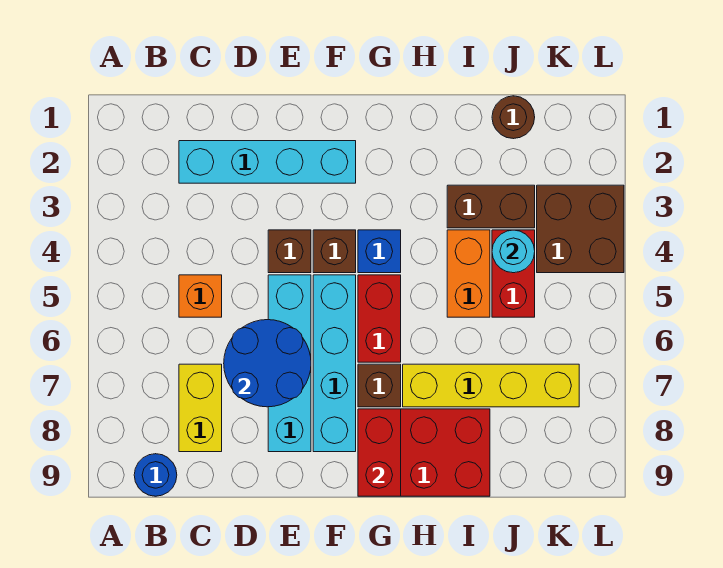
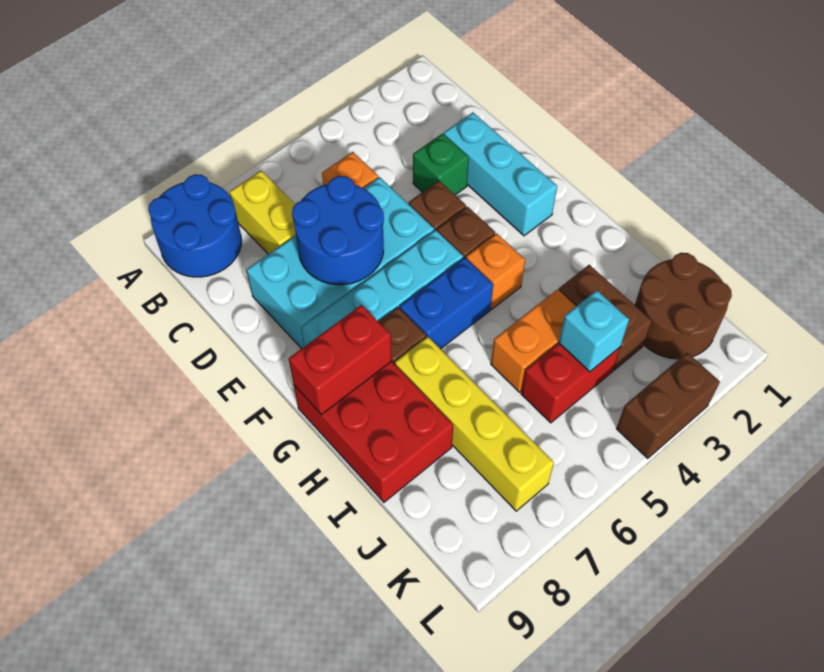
blue round brick B9 level 1 -> blue round brick A8:B9 level 1
cyan brick C2:F2 level 1 -> cyan brick D2:F2 level 1
yellow brick C7:C8 level 1 -> yellow brick B7:C7 level 1
none -> green brick D3 level 1
cyan brick E5:E8 level 1 -> cyan brick D5:E8 level 1
blue brick G4 level 1 -> orange brick G4 level 1
red brick G5:G6 level 1 -> blue brick G5:G6 level 1
brown round brick J1 level 1 -> brown round brick J1:K2 level 1
cyan round brick J4 level 2 -> cyan brick J4 level 2
brown brick K3:L4 level 1 -> brown brick L3:L4 level 1

